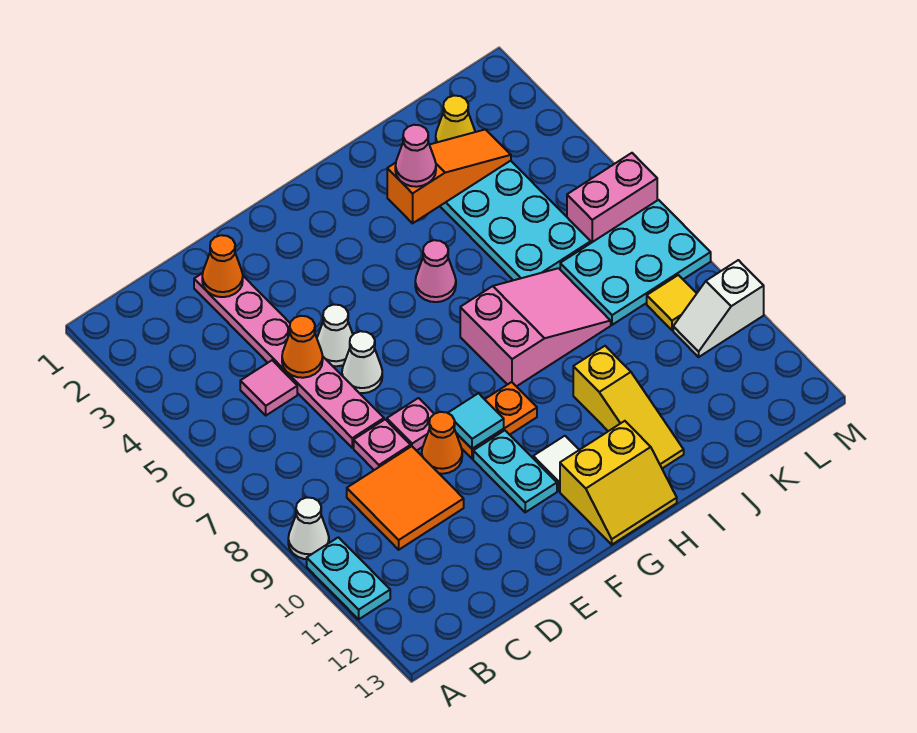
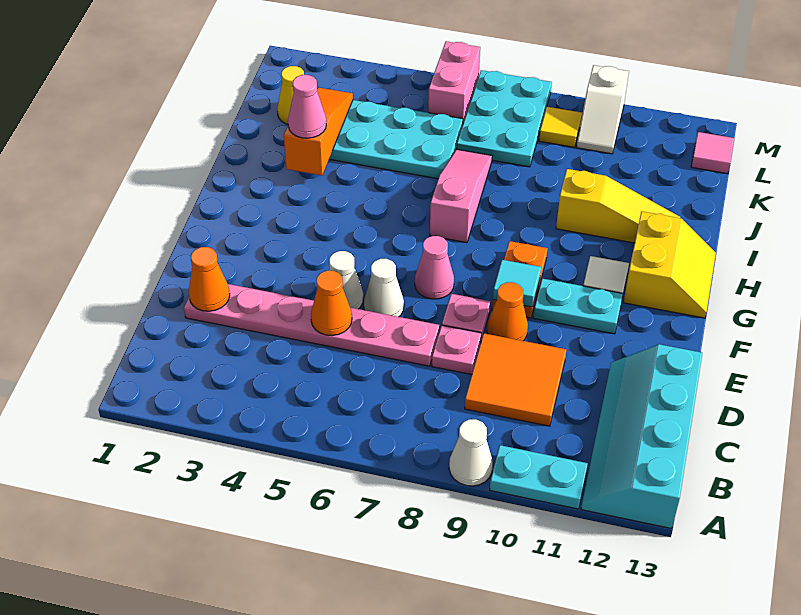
none -> cyan slope A12:D13 level 1 top 13
pink tile C5 level 1 -> pink tile L13 level 1
pink cone H5 level 1 -> pink cone F7 level 1
pink slope H7:J8 level 1 top H -> pink slope H7:J7 level 1 top H

